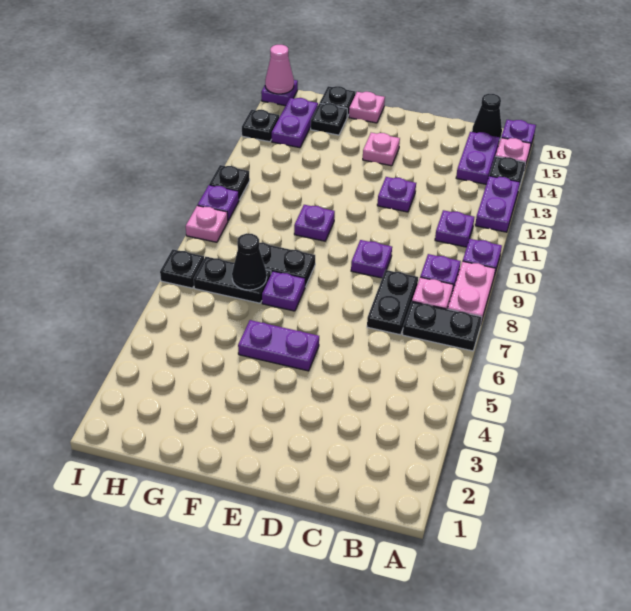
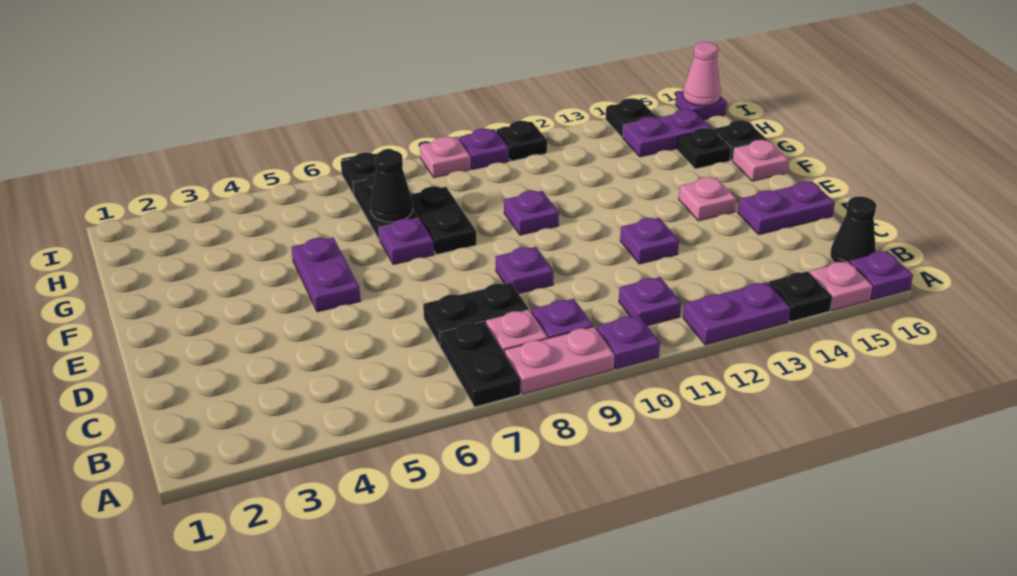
purple plate B14:B15 level 1 -> purple plate D15:D16 level 1

